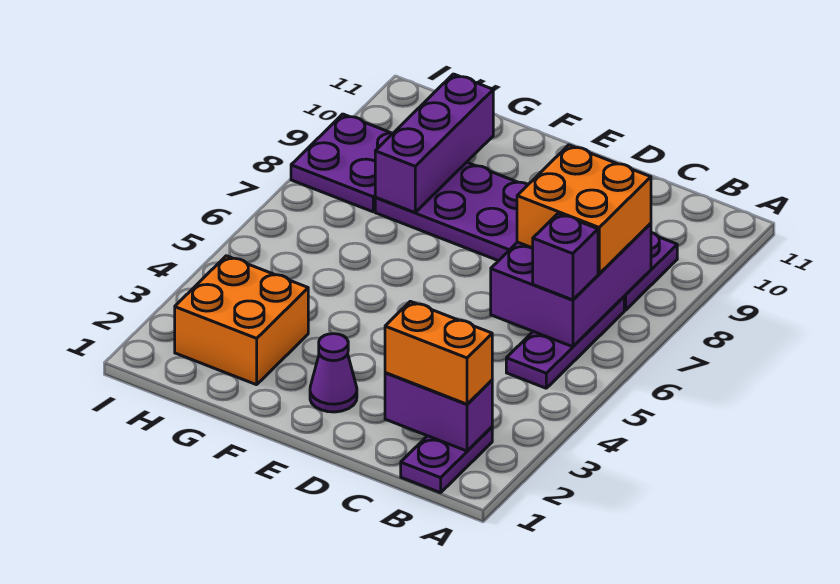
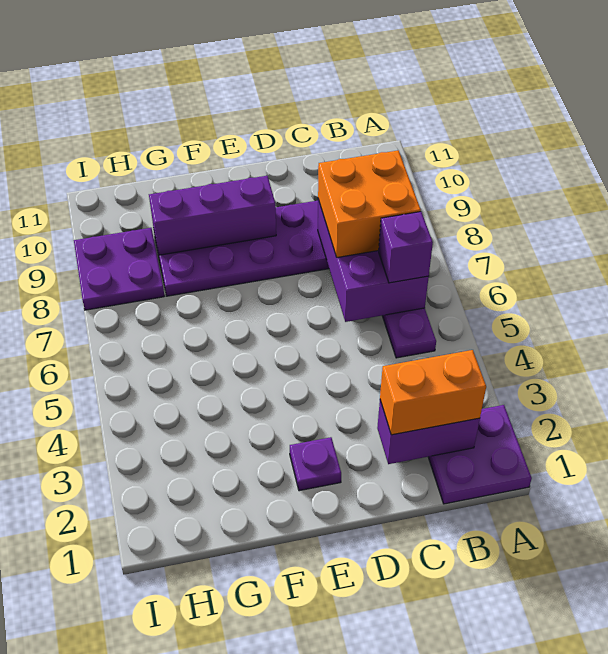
purple plate B1:B2 level 1 -> purple plate A1:B2 level 1
purple cone E2 level 1 -> purple plate E2 level 1
orange brick G2:H3 level 1 -> none
purple brick G8:G10 level 2 -> purple brick E9:G9 level 2

